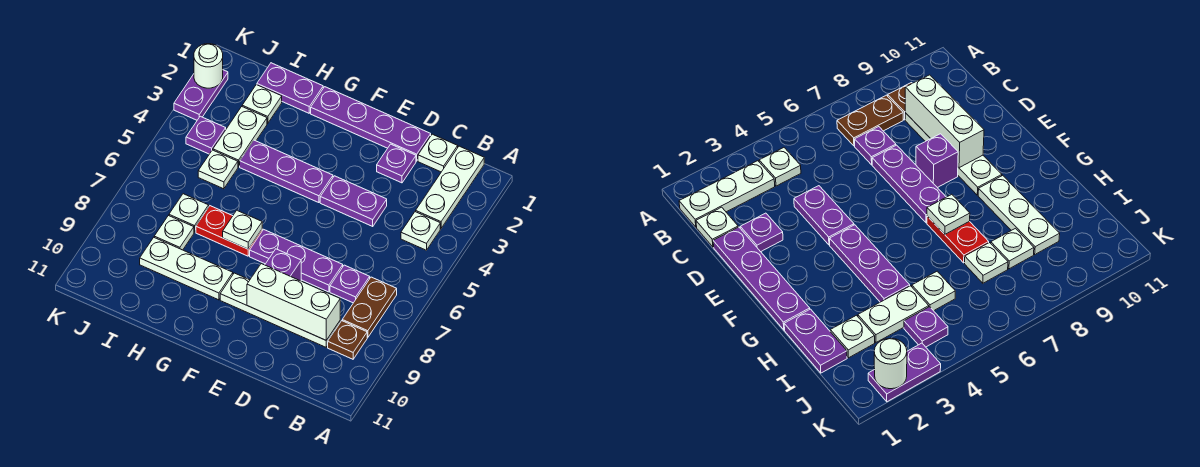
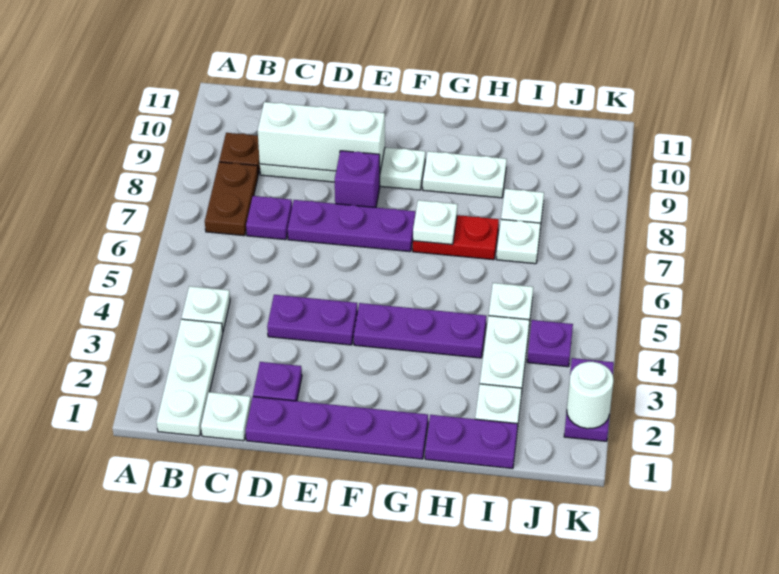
white plate G9:I9 level 1 -> white plate G9:H9 level 1

